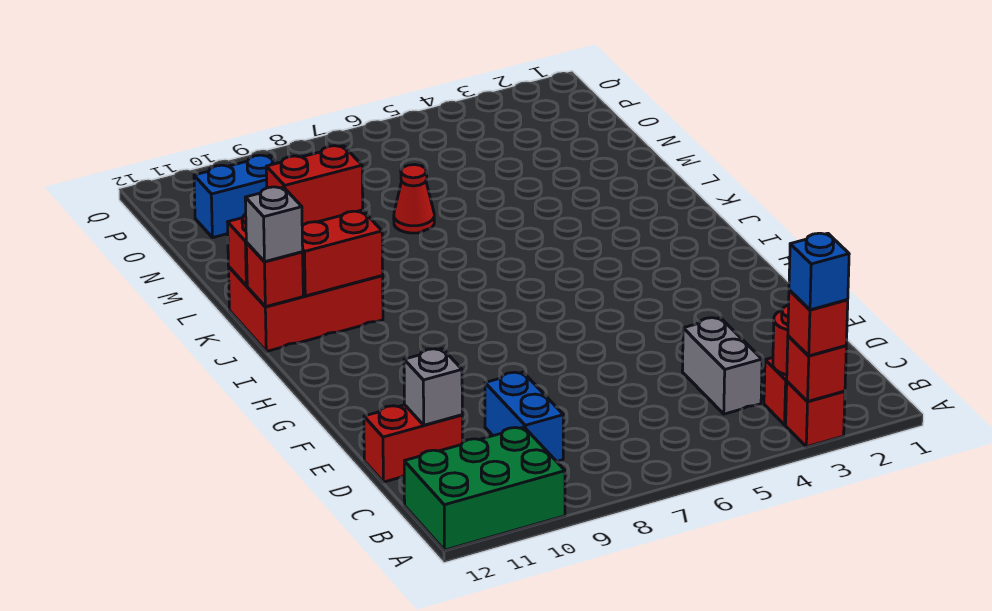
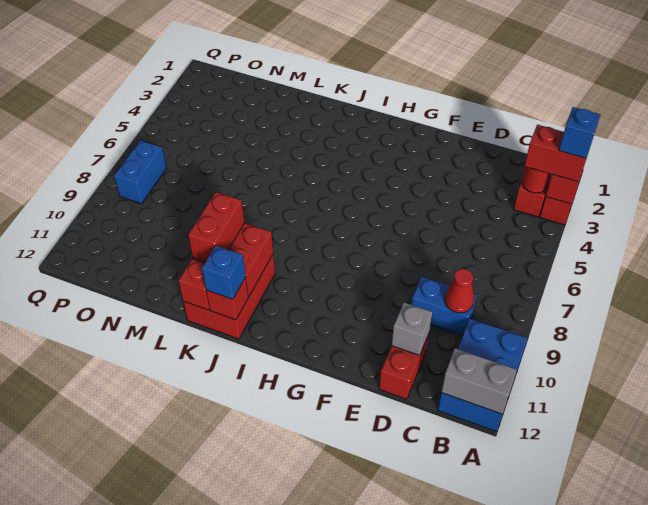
red brick A3 level 3 -> red brick A3:B3 level 3
green brick A10:B12 level 1 -> blue brick A10:B12 level 1
grey brick C4:D4 level 1 -> grey brick A12:B12 level 2
grey brick J12 level 3 -> blue brick J12 level 3
red cone M7 level 1 -> red cone C9 level 2
blue brick O10:O11 level 1 -> blue brick P7:P8 level 1

